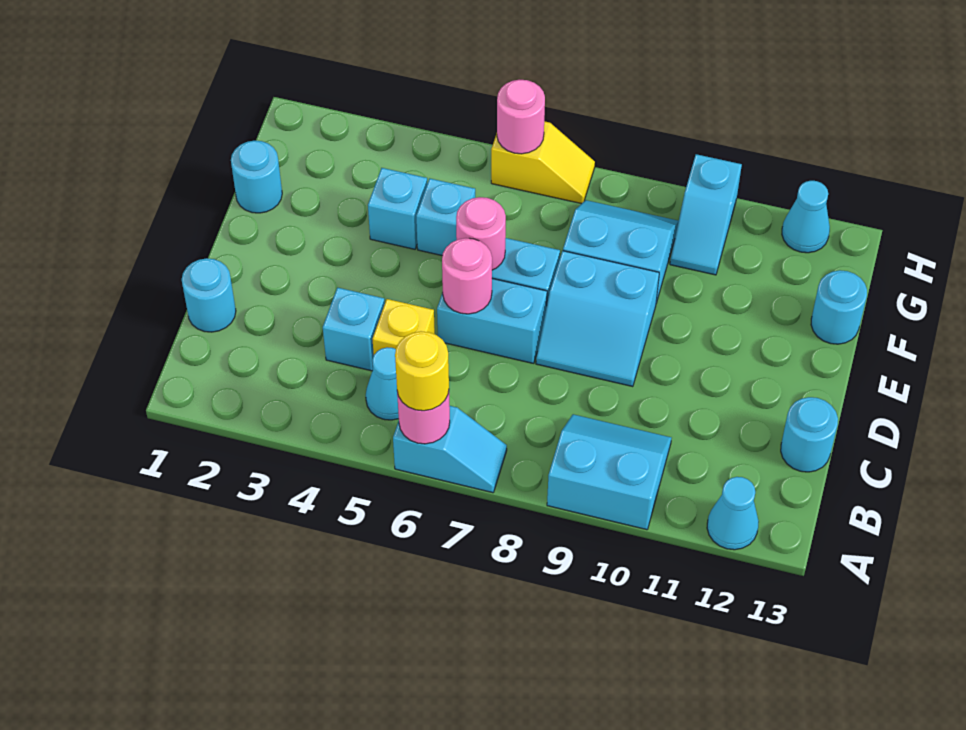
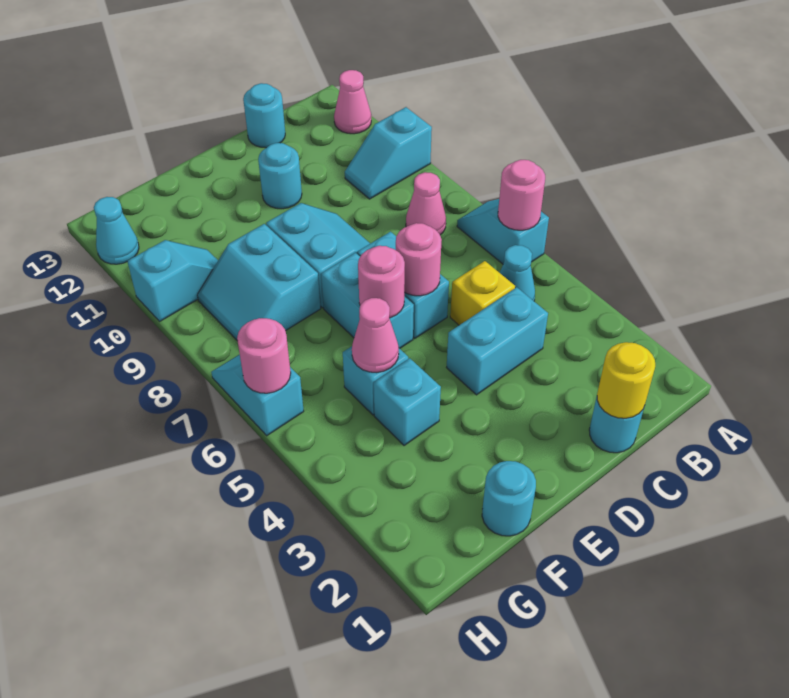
yellow round brick A6 level 3 -> yellow round brick C1 level 2
cyan slope A9:B10 level 1 top A -> cyan slope A10:B10 level 1 top A
cyan cone A12 level 1 -> pink cone A12 level 1
none -> pink cone B8 level 1
cyan brick C4 level 1 -> cyan brick C4:D4 level 1
none -> pink cone F5 level 2
cyan round brick F13 level 1 -> cyan round brick D11 level 1
yellow slope H6:H7 level 1 top 6 -> cyan slope H6:H7 level 1 top 6

